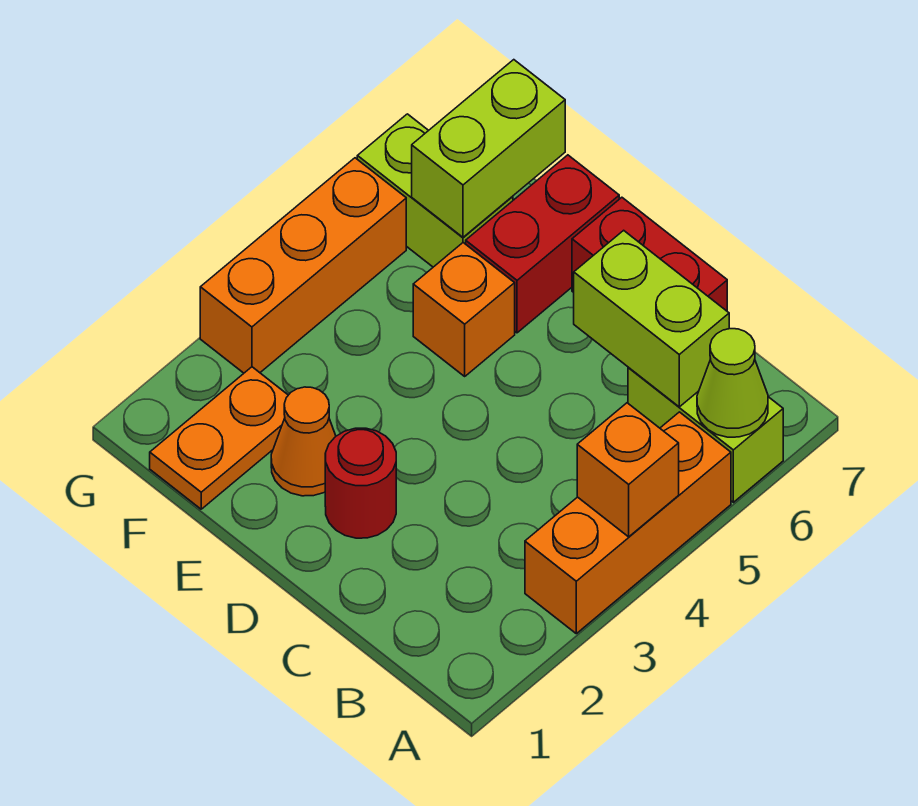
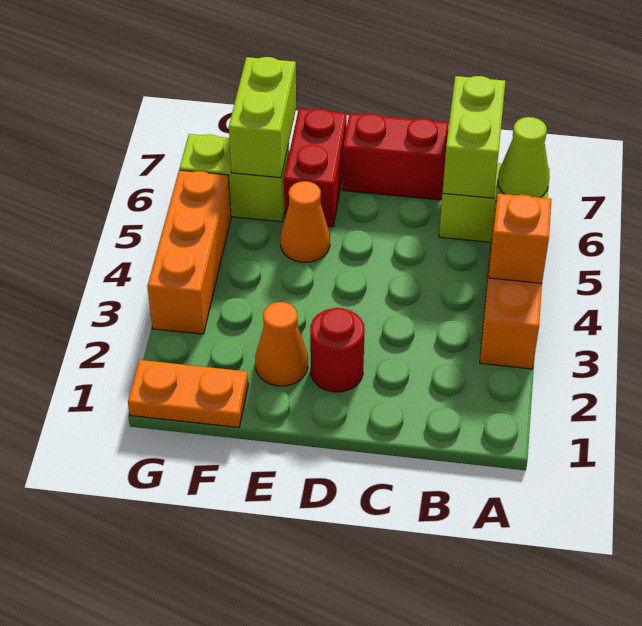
lime brick B6:C6 level 2 -> lime brick B6:B7 level 2
orange brick E5 level 1 -> orange cone E5 level 1
orange plate F1:F2 level 1 -> orange plate F1:G1 level 1

